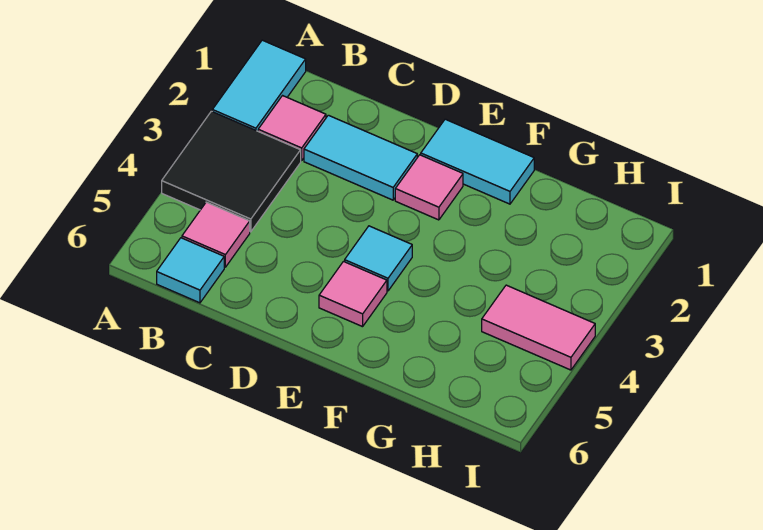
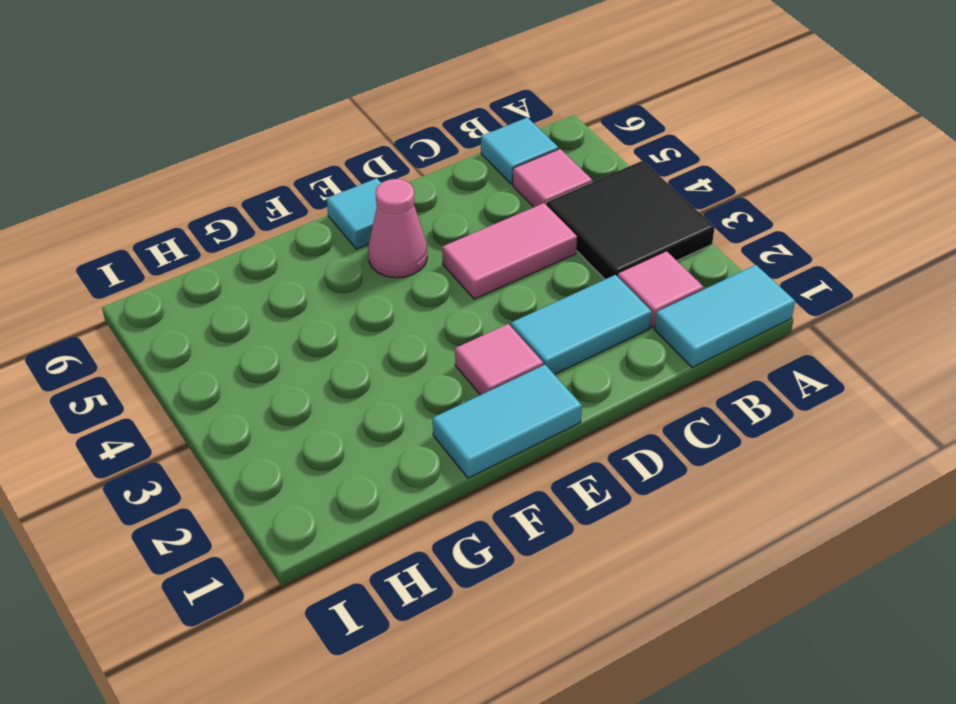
cyan tile A1:A2 level 1 -> cyan tile A1:B1 level 1
cyan tile E4 level 1 -> cyan tile E6 level 1
pink tile E5 level 1 -> pink cone E5 level 1
pink tile H4:I4 level 1 -> pink tile C4:D4 level 1

